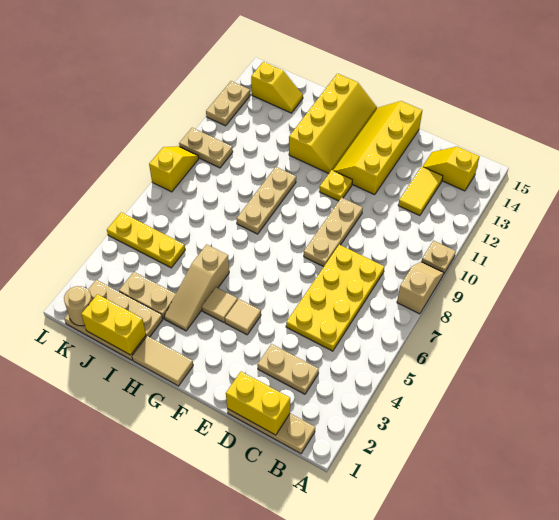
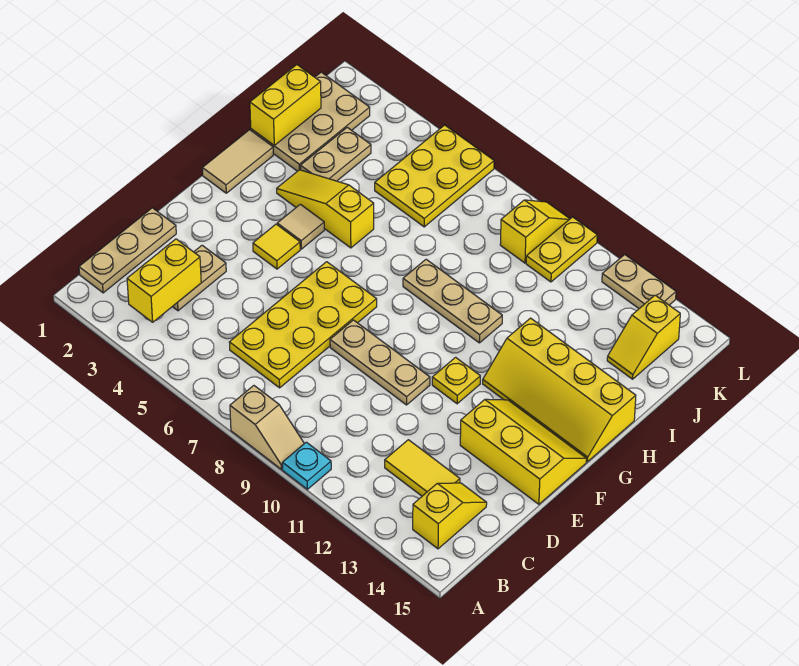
tan plate A10 level 1 -> cyan plate A10 level 1
yellow brick C1:D1 level 2 -> yellow brick B3:C3 level 2
yellow plate C5:D8 level 1 -> yellow plate C6:F7 level 1
yellow slope E12:F15 level 1 top E -> yellow slope E13:F15 level 1 top E
tan tile F4 level 1 -> yellow tile F4 level 1
tan slope H3:H5 level 1 top 5 -> yellow slope H3:H5 level 1 top 5
yellow plate J5:L5 level 1 -> yellow plate J5:L6 level 1
tan round brick K1 level 2 -> none
tan plate K10:L10 level 1 -> yellow plate K10:L10 level 1
yellow slope L8:L9 level 1 top 8 -> yellow slope K9:L9 level 1 top K

